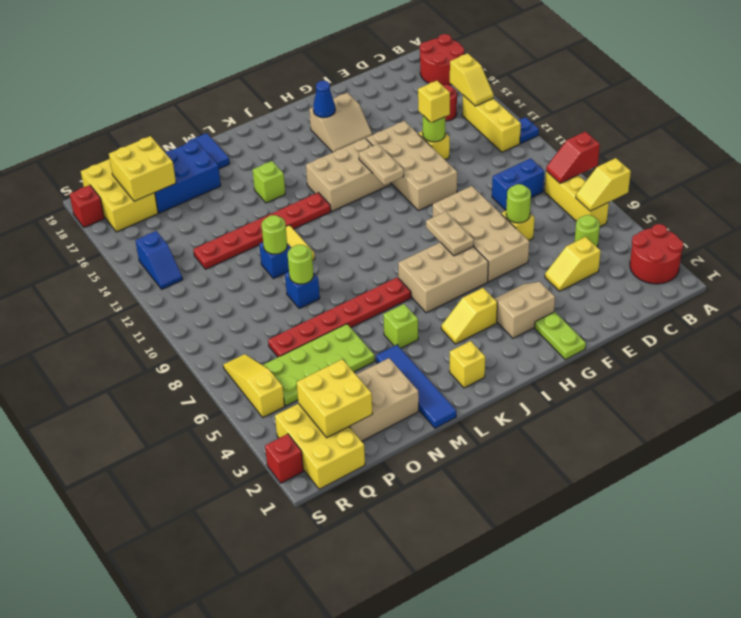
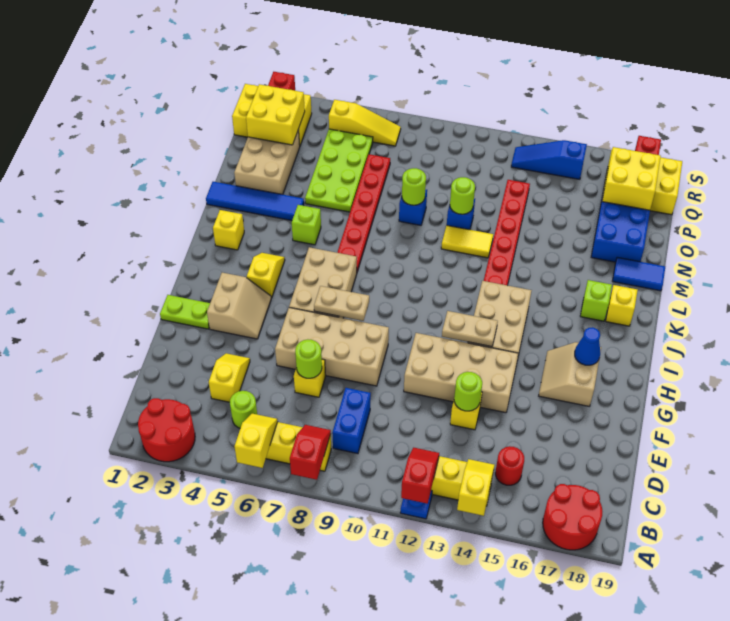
none -> red slope A12:B12 level 2 top A
yellow slope B14:B15 level 2 top 15 -> yellow slope A14:B14 level 2 top A
yellow brick E13 level 3 -> yellow brick K18 level 1
lime brick L15 level 1 -> lime brick K17 level 1
blue slope R13:R14 level 1 top 14 -> blue slope R13:R15 level 1 top 15

